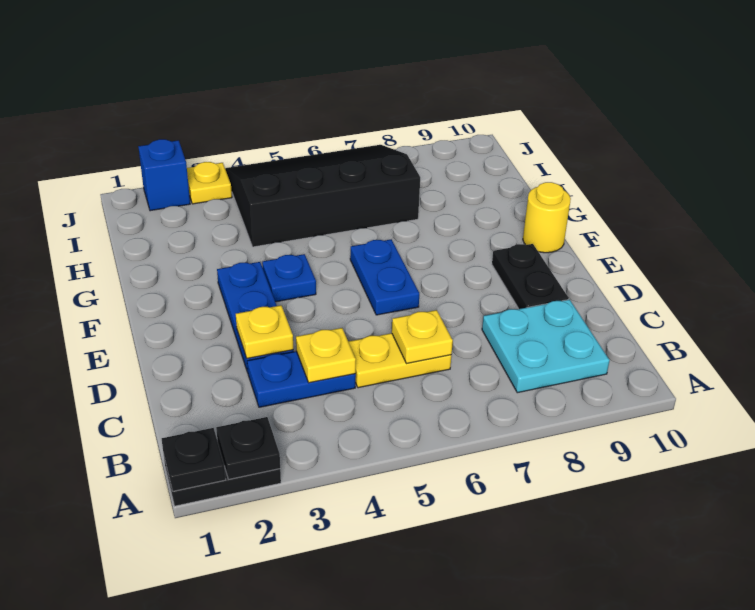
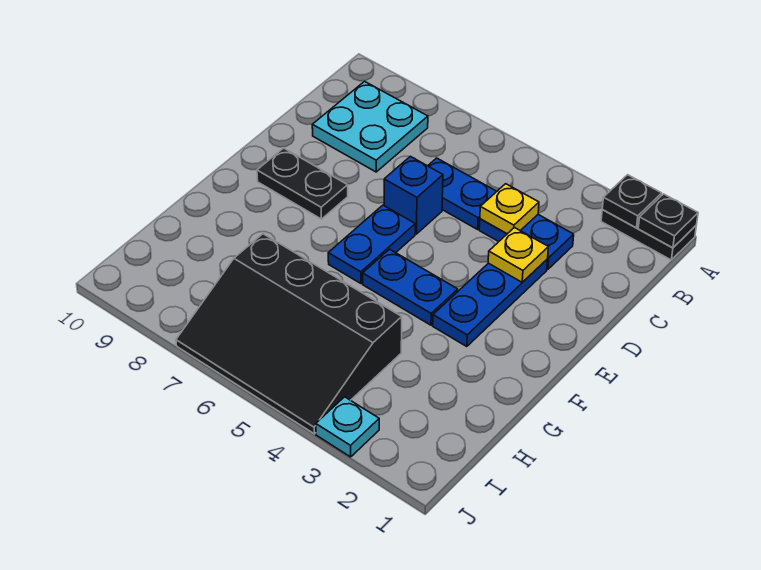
yellow plate C5:C6 level 1 -> blue plate C5:C6 level 1
yellow plate C6 level 2 -> none
black plate D9:E9 level 1 -> black plate E8:E9 level 1
blue plate F4 level 1 -> blue plate F4:F5 level 1
yellow round brick F10 level 1 -> none
blue brick J2 level 1 -> blue brick D6 level 1
yellow plate J3 level 1 -> cyan plate J3 level 1

